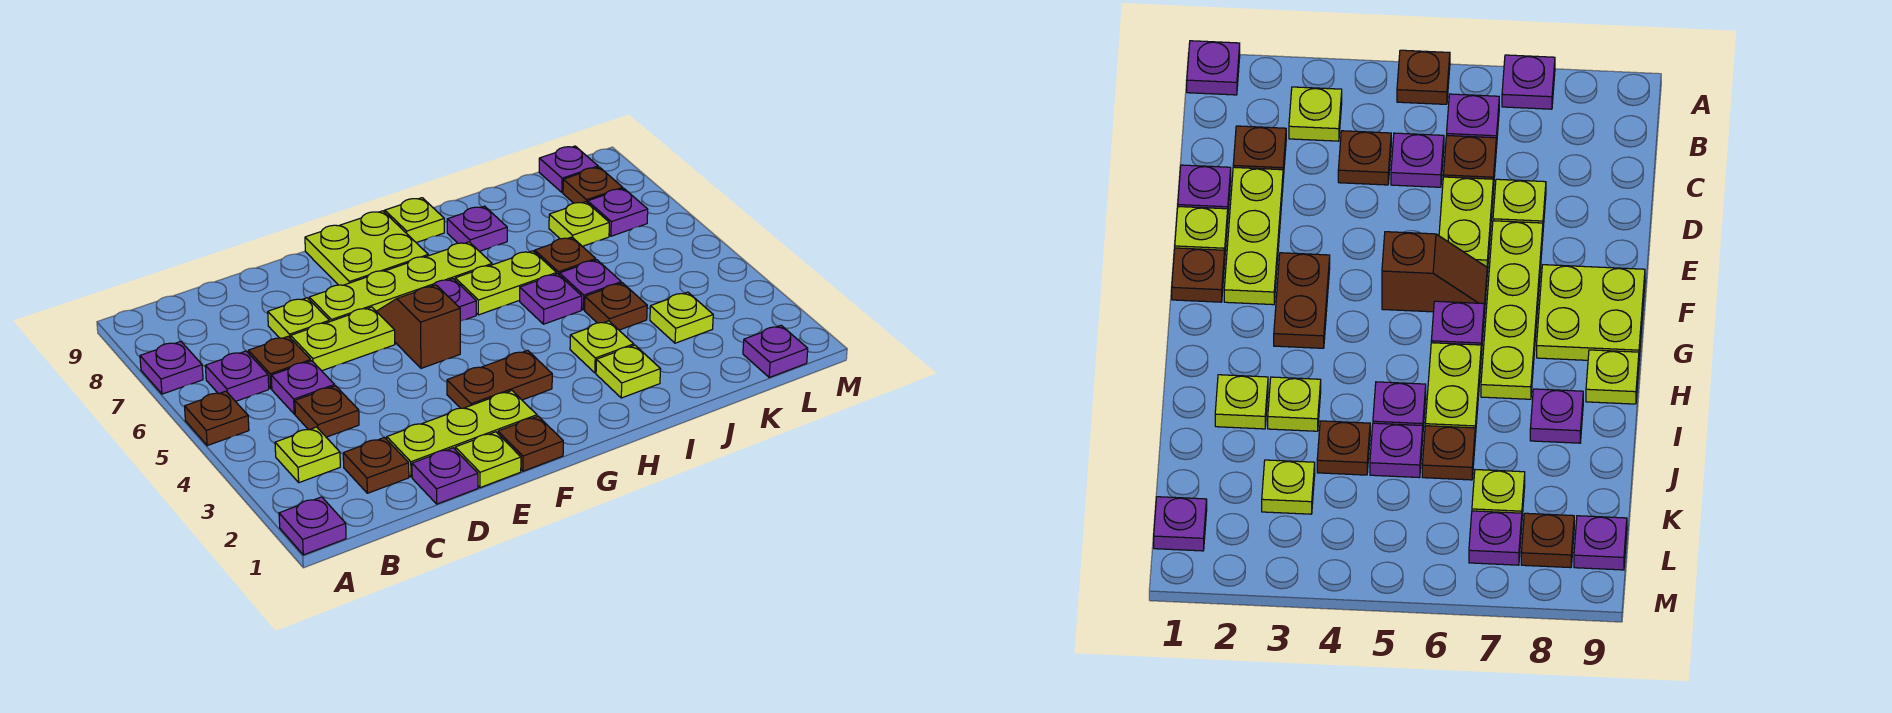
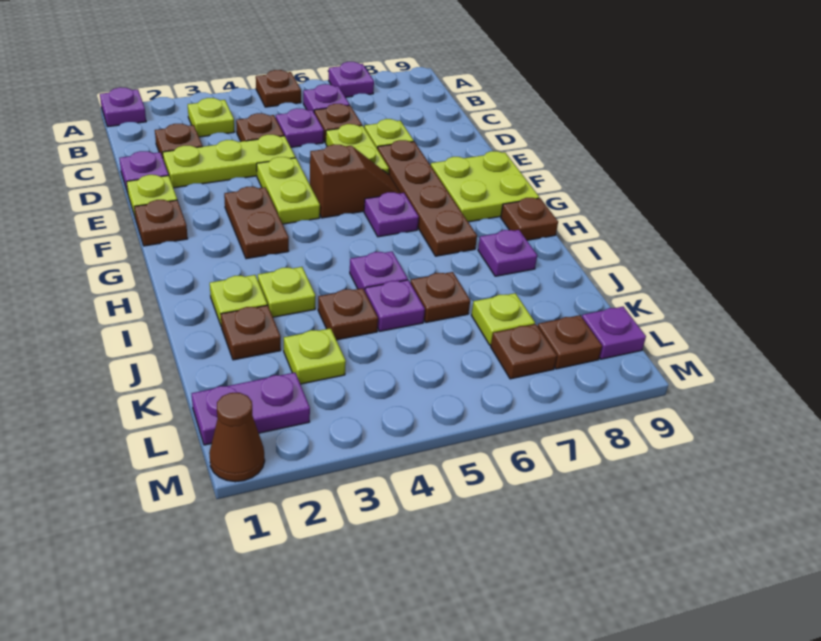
lime plate D2:F2 level 1 -> lime plate D2:D4 level 1
lime plate E7:H7 level 1 -> brown plate E7:H7 level 1
lime plate H6:I6 level 1 -> lime plate E4:F4 level 1
lime plate H9 level 1 -> brown plate H9 level 1
none -> brown plate J2 level 1
purple plate L1 level 1 -> purple plate L1:L2 level 1
purple plate L7 level 1 -> brown plate L7 level 1
none -> brown cone M1 level 1

